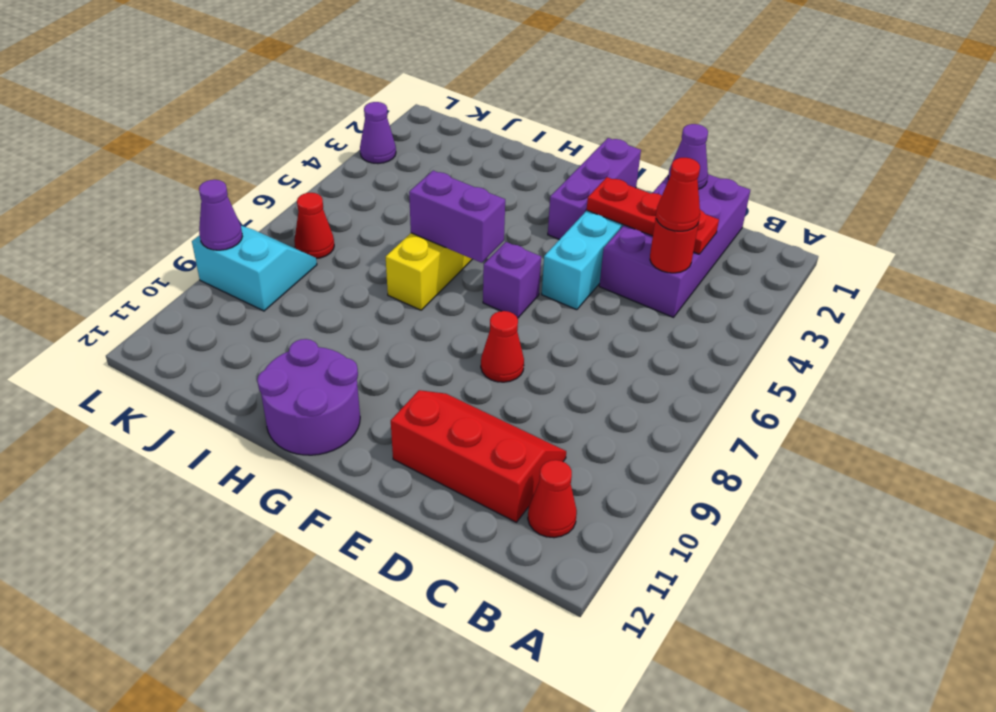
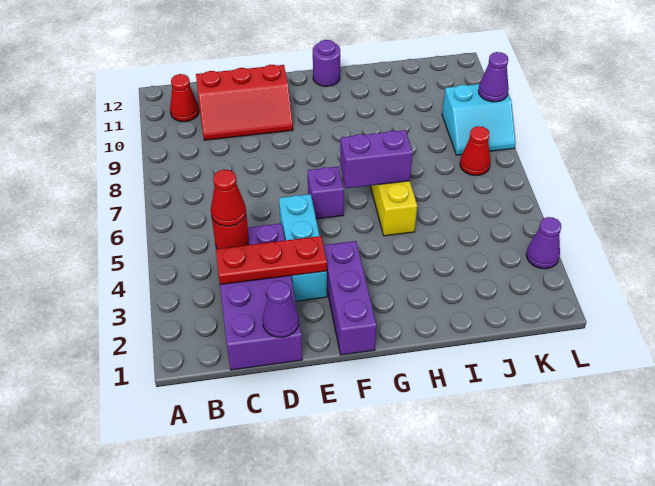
red cone E8 level 1 -> none
purple round brick G11:H12 level 1 -> purple round brick G12 level 1

